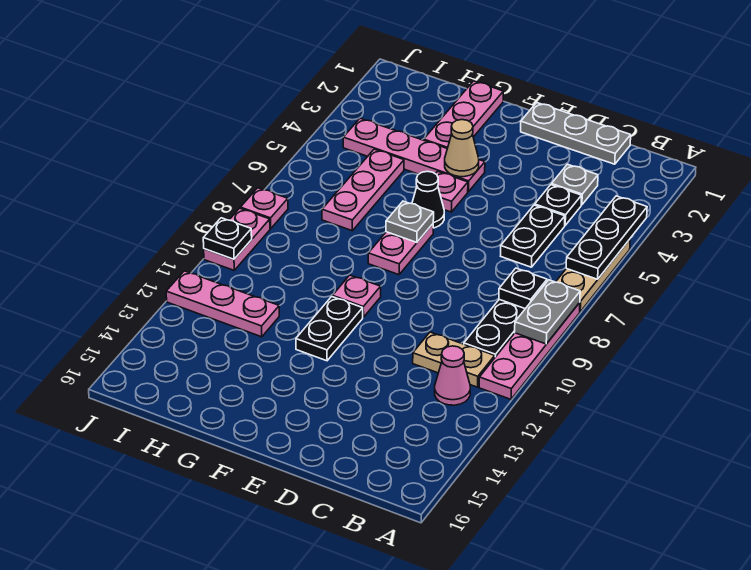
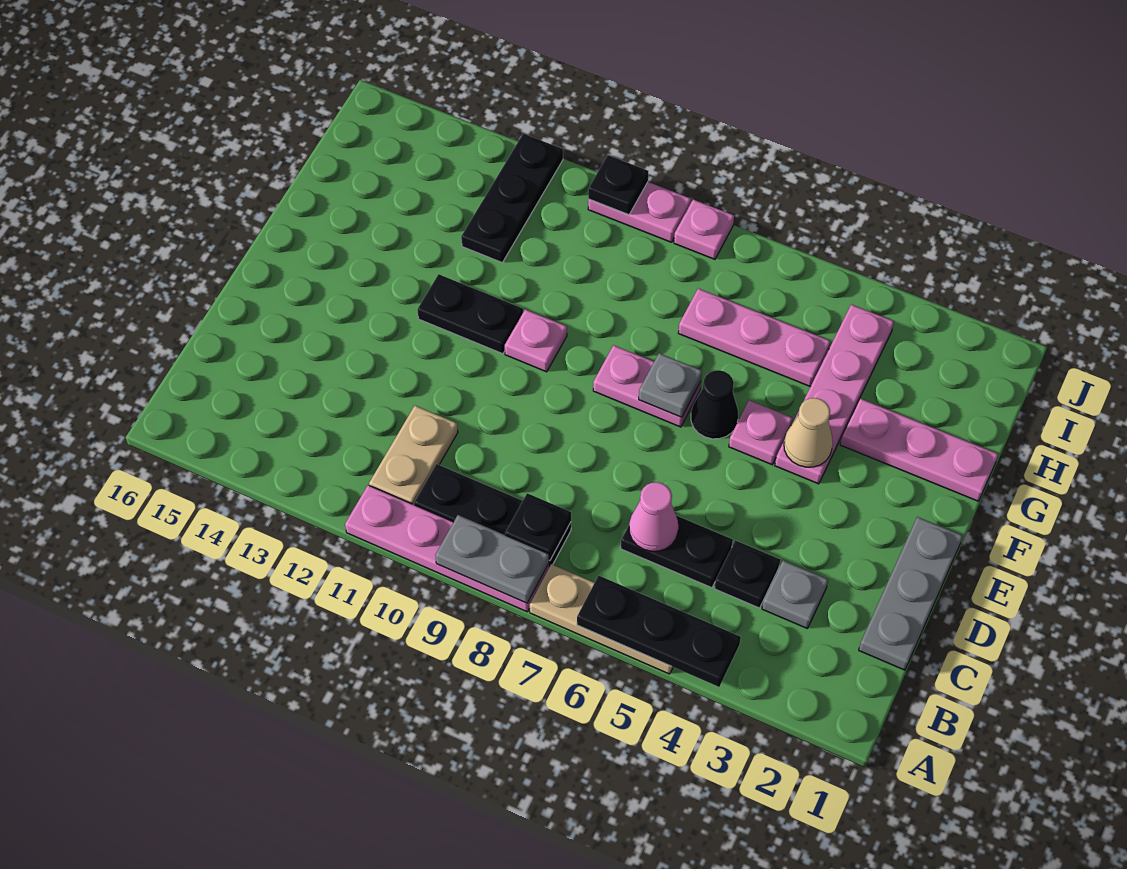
pink cone B12 level 1 -> pink cone C6 level 2
pink plate H12:J12 level 1 -> black plate H12:J12 level 1

